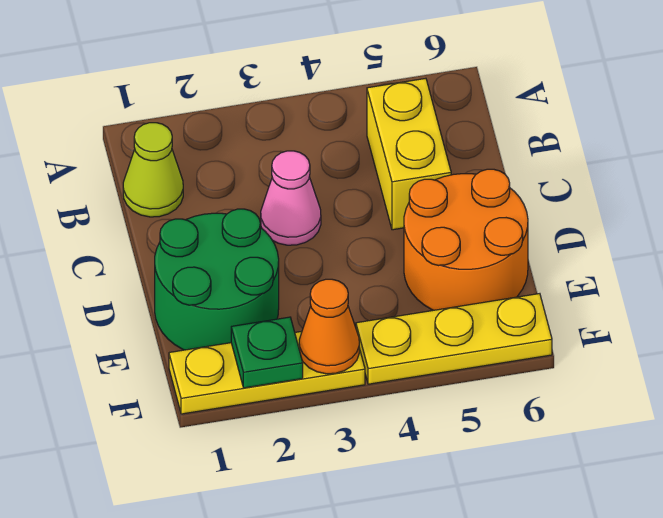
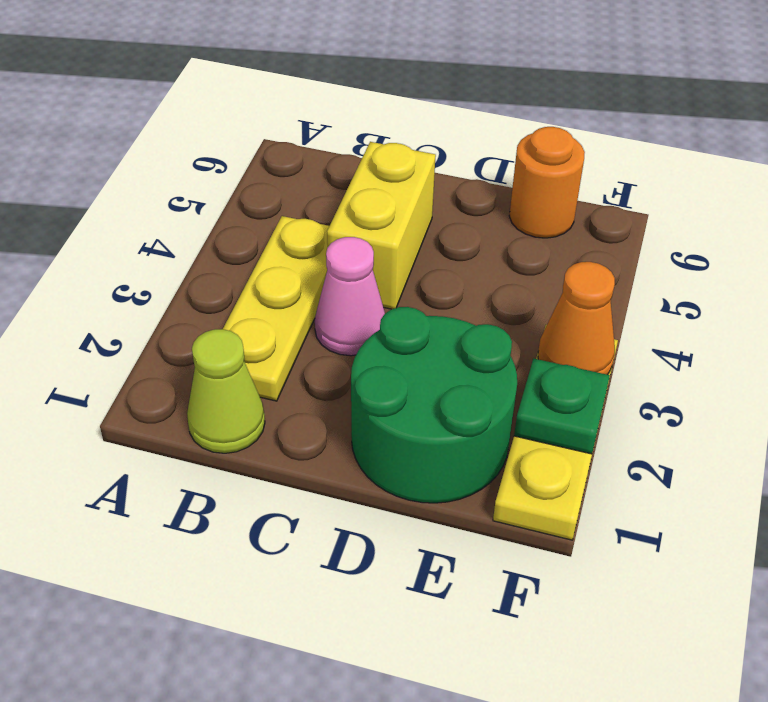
yellow brick B5:C5 level 1 -> yellow brick C4:C5 level 1
orange round brick D5:E6 level 1 -> orange round brick E6 level 1
yellow plate F4:F6 level 1 -> yellow plate B2:B4 level 1

